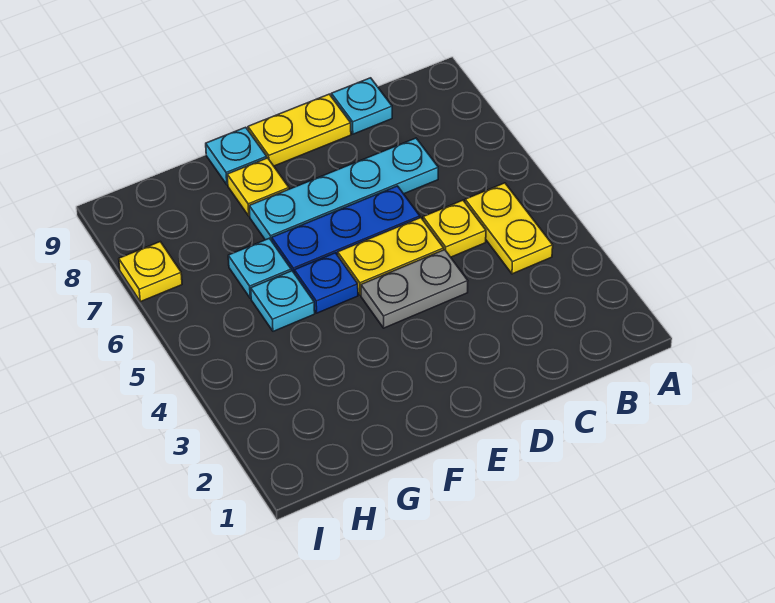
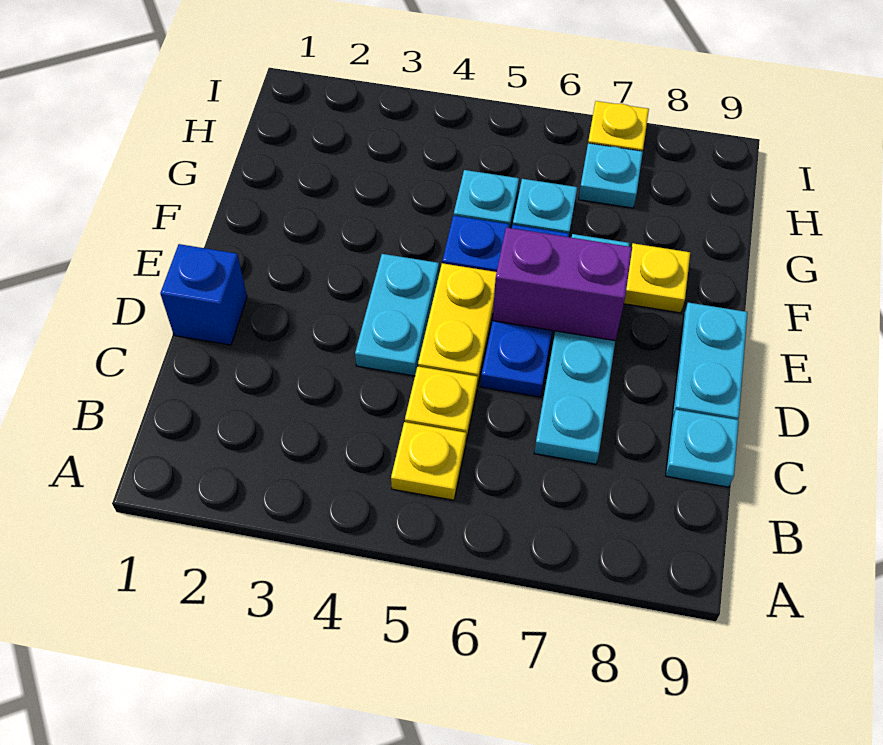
yellow plate B4:B5 level 1 -> yellow plate B5 level 1
none -> blue brick D1 level 1
grey plate D4:E4 level 1 -> cyan plate D4:E4 level 1
yellow plate D9:E9 level 1 -> cyan plate D9:E9 level 1
none -> purple brick E6:E7 level 2
cyan plate F9 level 1 -> cyan plate H7 level 1

